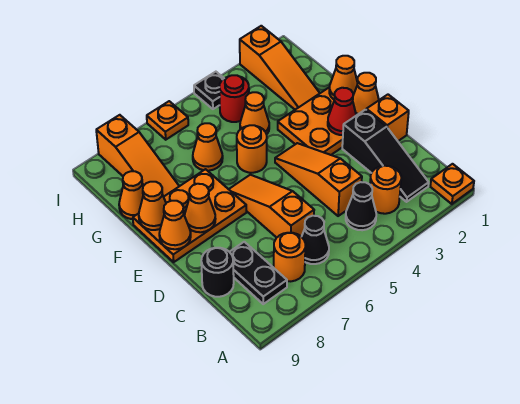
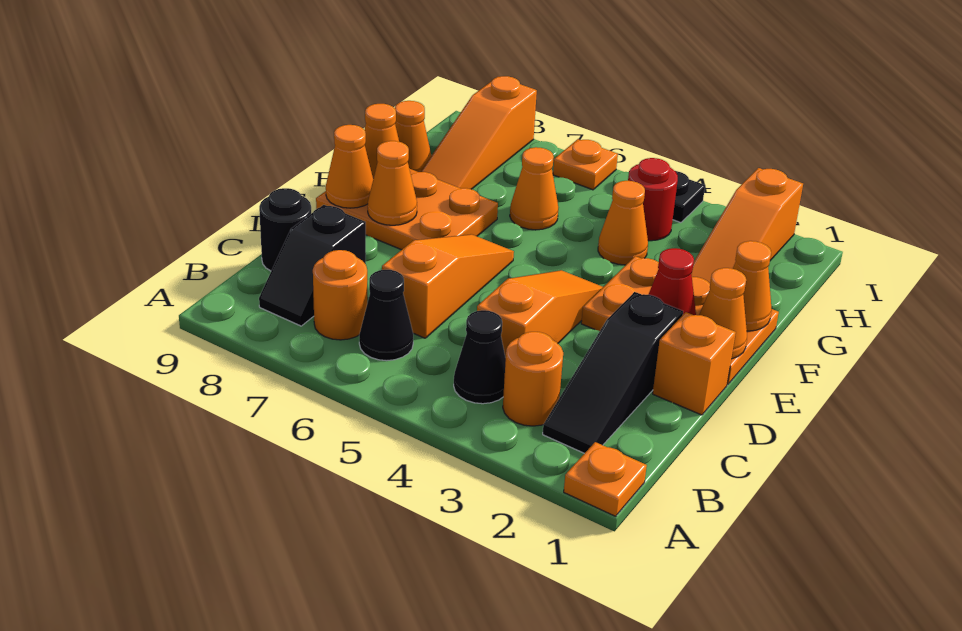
black plate B8:C8 level 1 -> black slope B8:C8 level 1 top C
orange round brick F5 level 1 -> none

